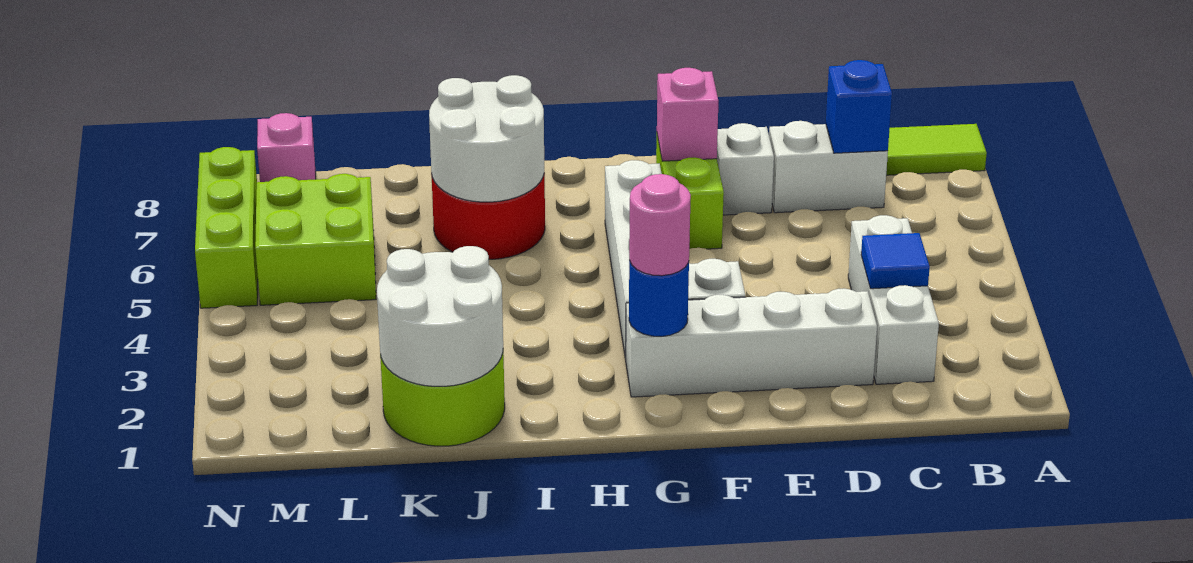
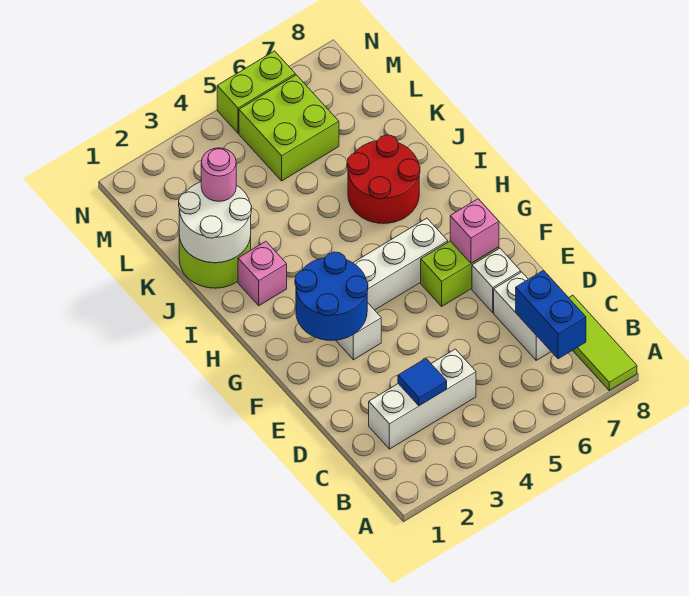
blue brick C7 level 2 -> blue brick B7:C7 level 2
white brick D2:G2 level 1 -> none
blue round brick G2 level 2 -> blue round brick F2:G3 level 2
pink round brick G2 level 3 -> pink round brick K2 level 3
white round brick I6:J7 level 2 -> none
pink brick M8 level 1 -> pink brick I2 level 1
lime brick N5:N7 level 1 -> lime brick N5:N6 level 1

